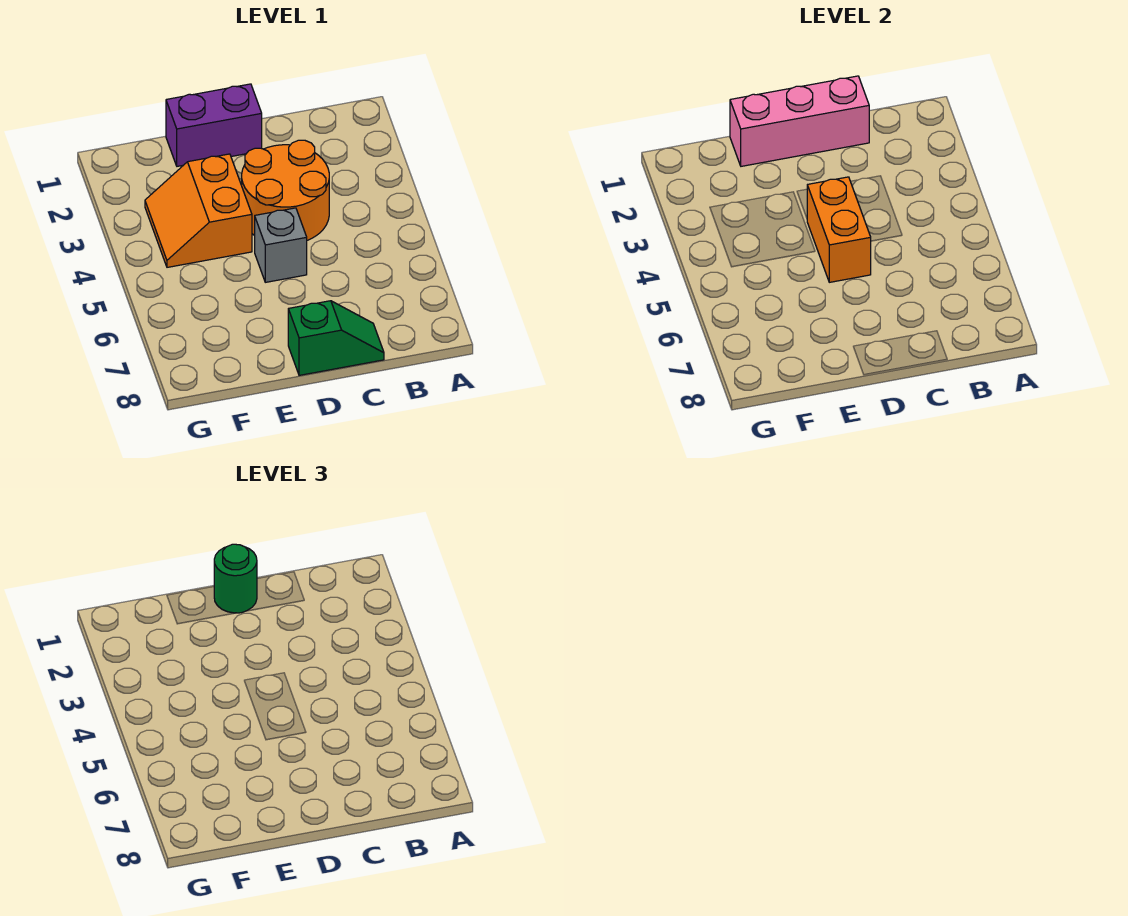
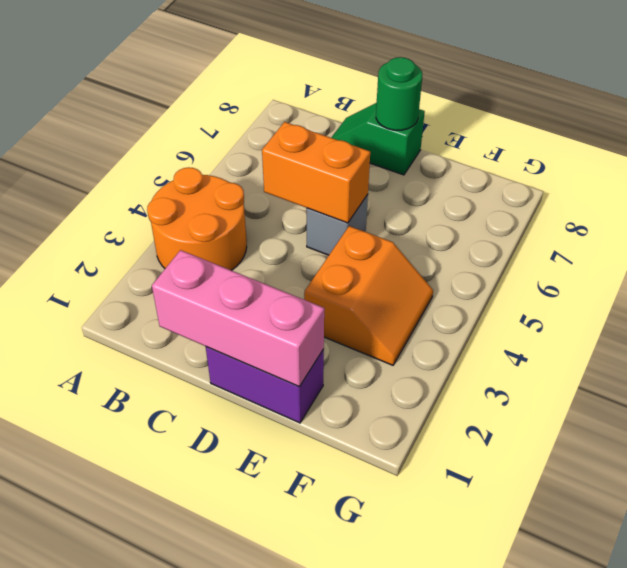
orange round brick C3:D4 level 1 -> orange round brick A3:B4 level 1
green round brick D1 level 3 -> green round brick D8 level 2
orange brick D4:D5 level 2 -> orange brick C5:D5 level 2

